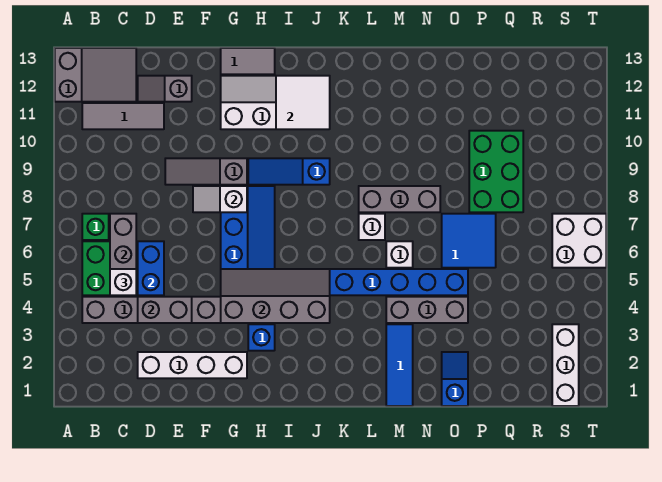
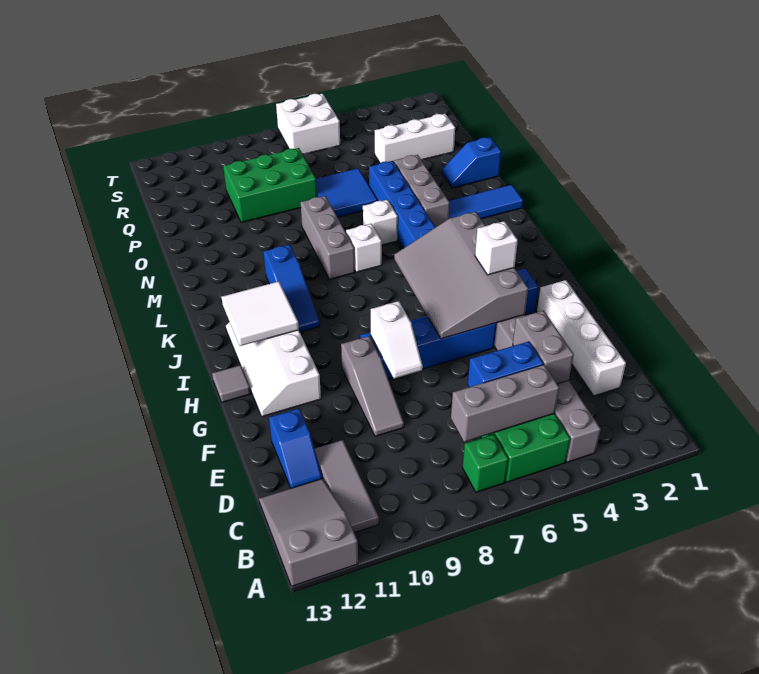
white brick C5 level 3 -> white brick H4 level 3
grey slope D12:E12 level 1 top E -> blue slope D12:E12 level 1 top E
grey slope G4:J5 level 2 top 4 -> grey slope G4:J6 level 2 top 4
grey tile G13:H13 level 1 -> grey tile H13 level 1
blue slope H9:J9 level 1 top J -> blue slope J10:L10 level 1 top L
white brick S1:S3 level 1 -> white brick Q2:Q4 level 1

